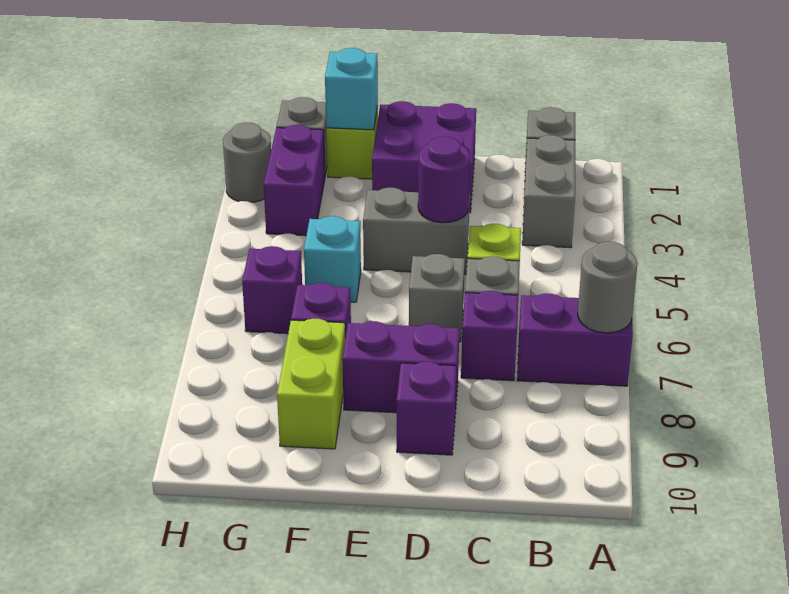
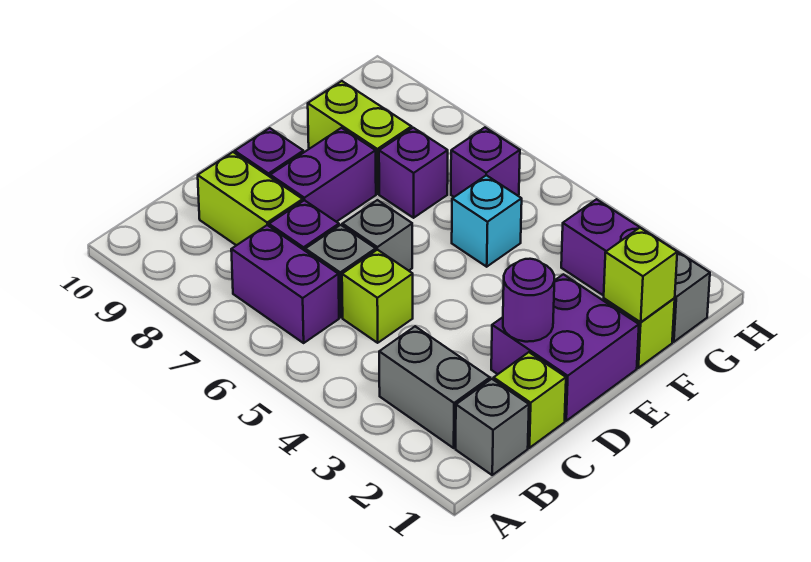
purple brick A7:B7 level 1 -> purple brick B6:B7 level 1
grey round brick A7 level 2 -> none
none -> lime brick C1 level 1
none -> lime brick C8:C9 level 1
grey brick D4:E4 level 1 -> none
purple round brick D4 level 2 -> purple round brick D2 level 2
cyan brick F1 level 2 -> lime brick F1 level 2
grey round brick H2 level 1 -> none

